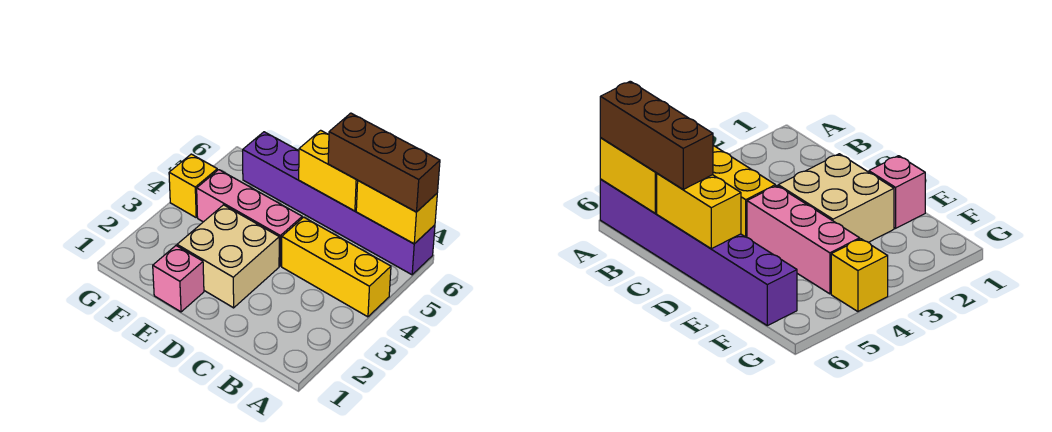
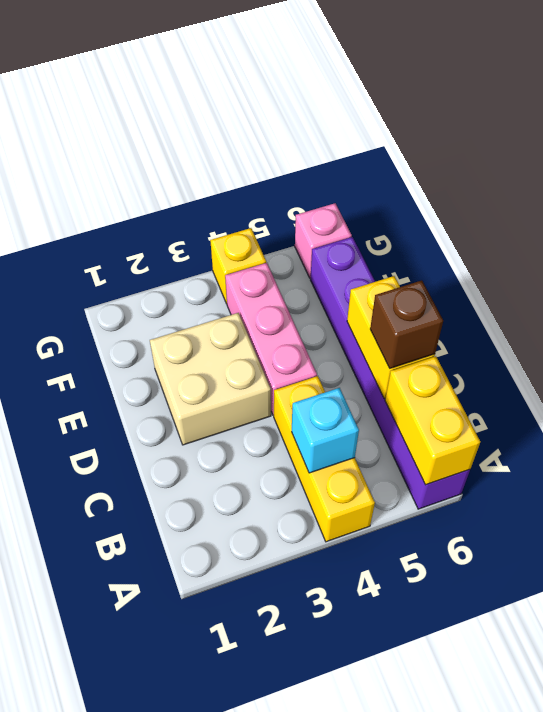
brown brick A6:C6 level 3 -> brown brick C6 level 3
none -> cyan brick B4 level 2
pink brick E1 level 1 -> pink brick G6 level 1

